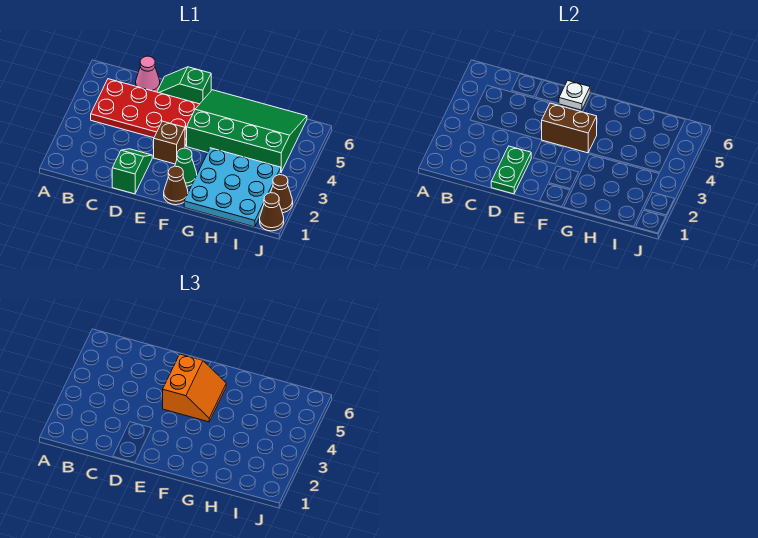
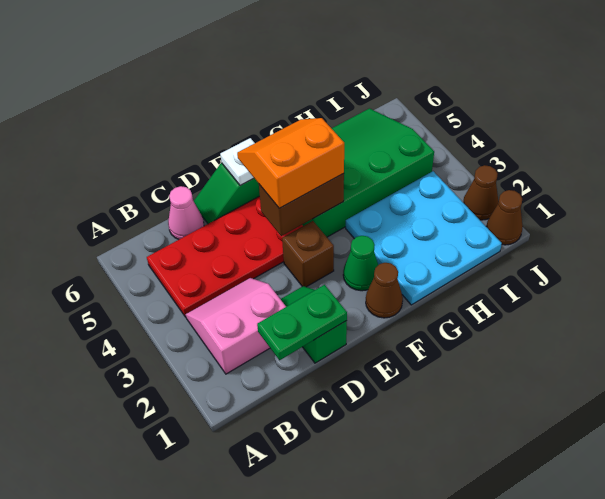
none -> pink slope B2:C3 level 1 top 2
green plate D1:D2 level 2 -> green plate C1:D1 level 2
orange slope E4:F5 level 3 top E -> orange slope E4:F5 level 3 top 4

